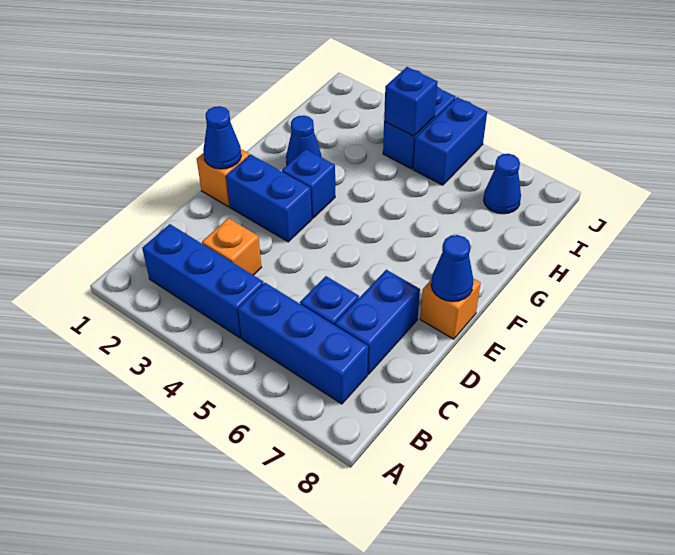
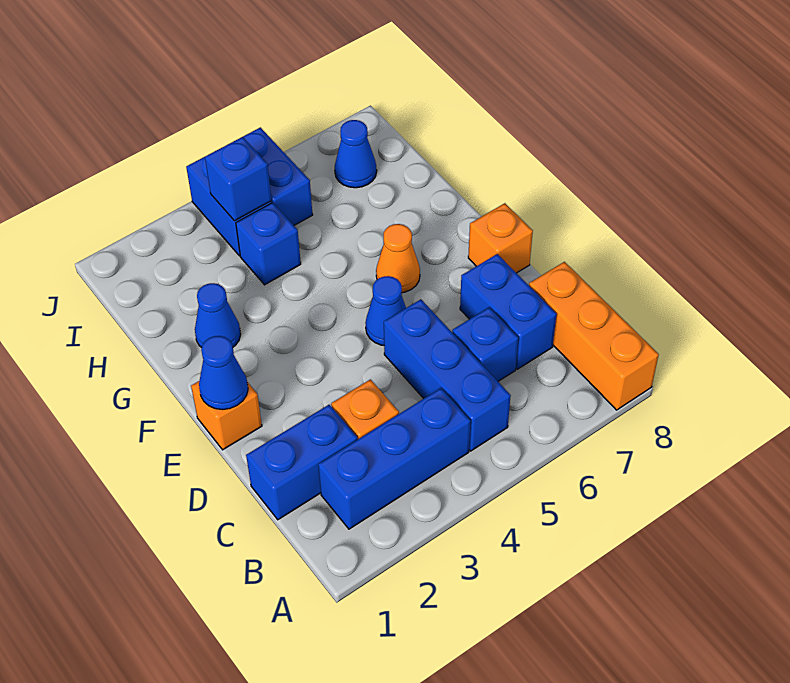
none -> orange brick A8:C8 level 1
blue brick B5:B7 level 1 -> blue brick B5:D5 level 1
blue brick E2:E3 level 1 -> blue brick C1:C2 level 1
blue cone E8 level 2 -> blue cone E5 level 1
blue brick F3 level 1 -> blue brick H4 level 1
none -> orange cone F6 level 1

